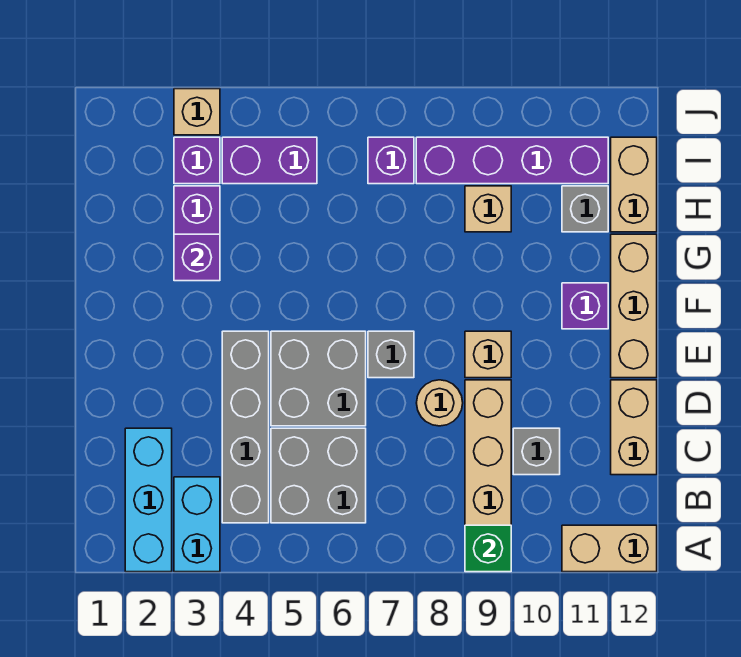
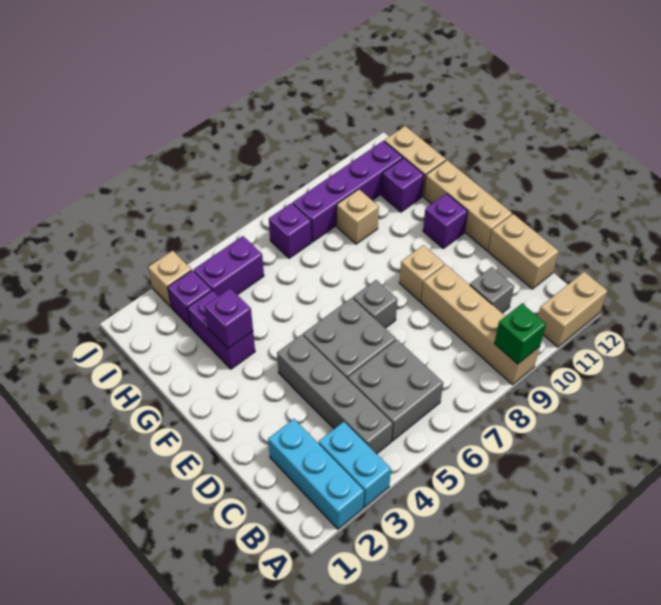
tan round brick D8 level 1 -> none
grey brick H11 level 1 -> purple brick H11 level 1

